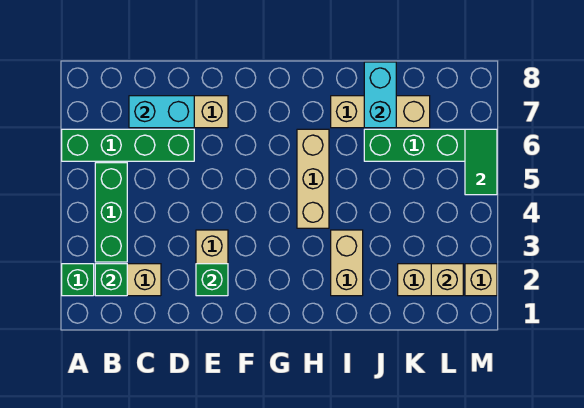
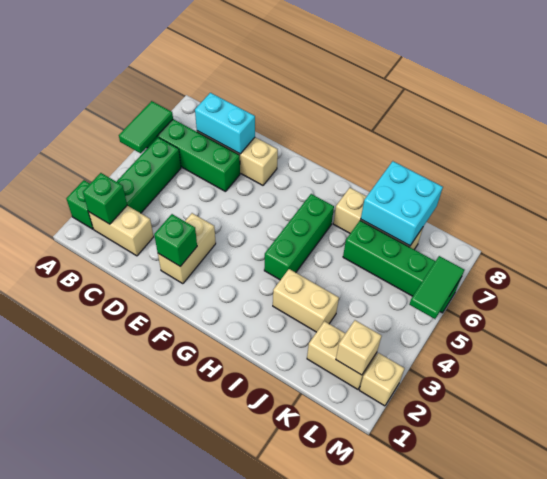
none -> green tile A5:A6 level 2
tan brick H4:H6 level 1 -> green brick H4:H6 level 1
tan brick I2:I3 level 1 -> tan brick I3:J3 level 1
cyan brick J7:J8 level 2 -> cyan brick J7:K8 level 2

